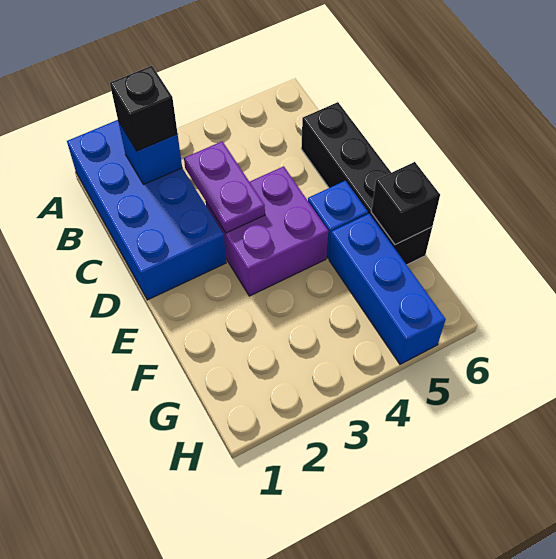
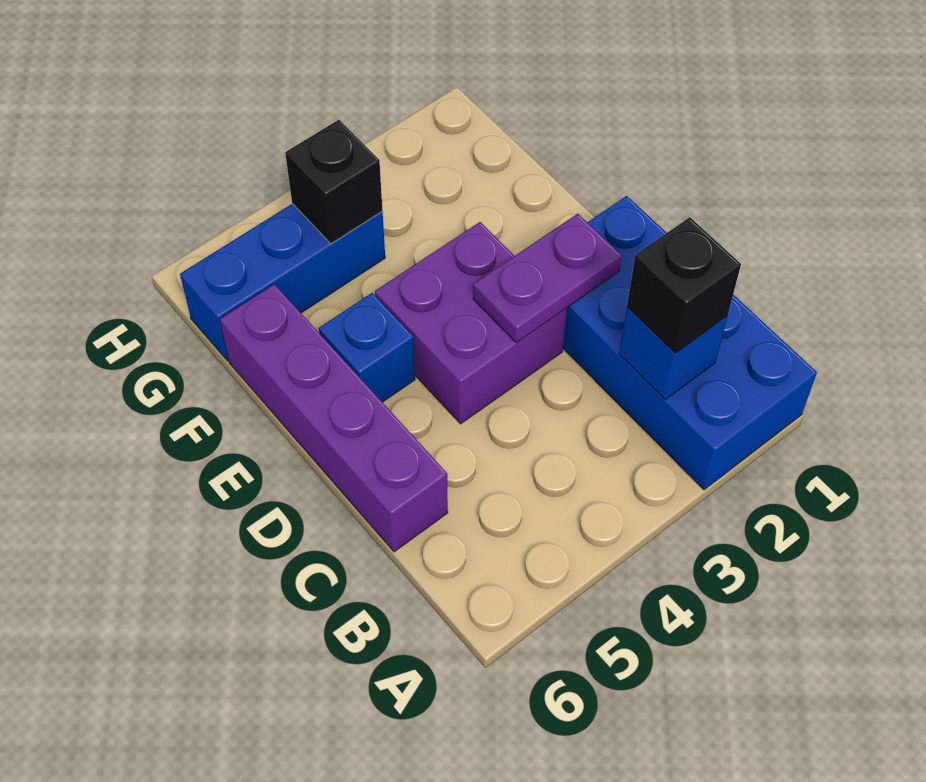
purple plate C3:D3 level 2 -> purple plate D2:D3 level 2
black brick C6:F6 level 1 -> purple brick C6:F6 level 1
blue brick F5:H5 level 1 -> blue brick G4:G6 level 1
black brick F6 level 2 -> black brick G4 level 2

